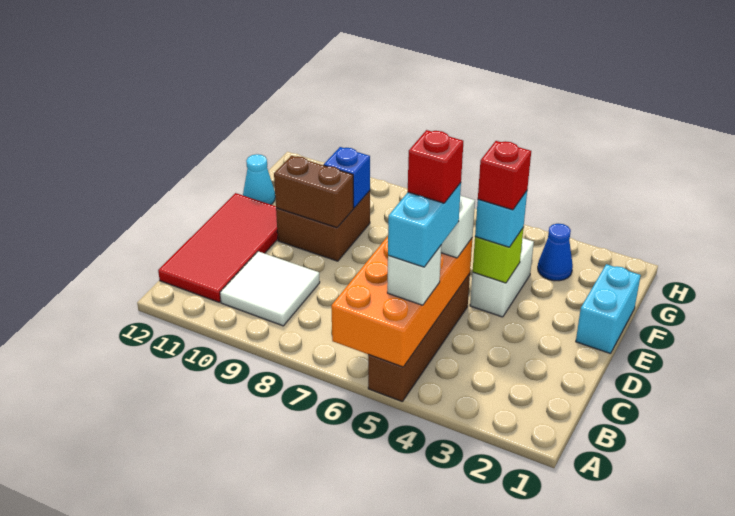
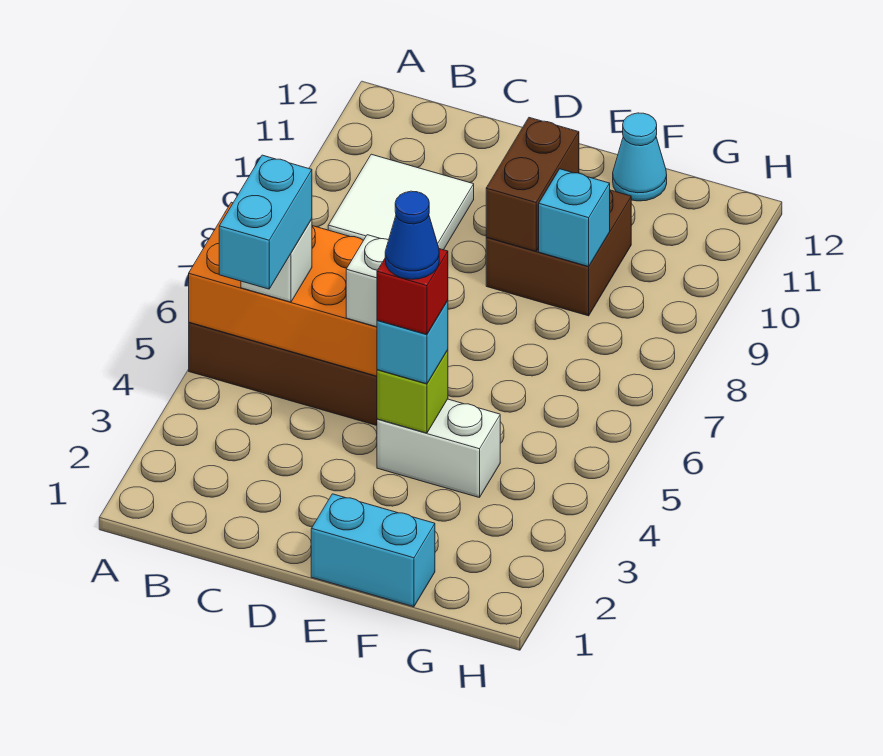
cyan brick B5:C5 level 4 -> cyan brick B4:B5 level 4
red tile B11:E12 level 1 -> none
red brick C5 level 5 -> none
blue brick F9 level 2 -> cyan brick F9 level 2
blue cone G3 level 1 -> blue cone E4 level 5

